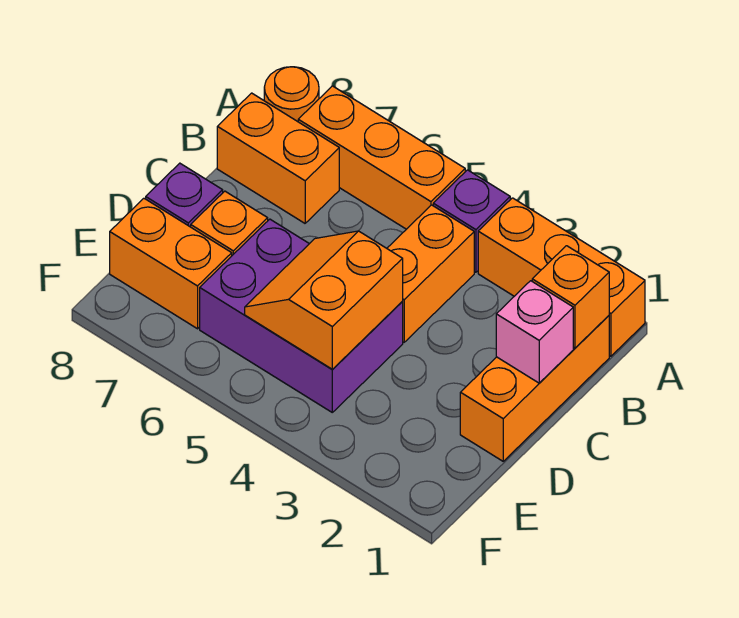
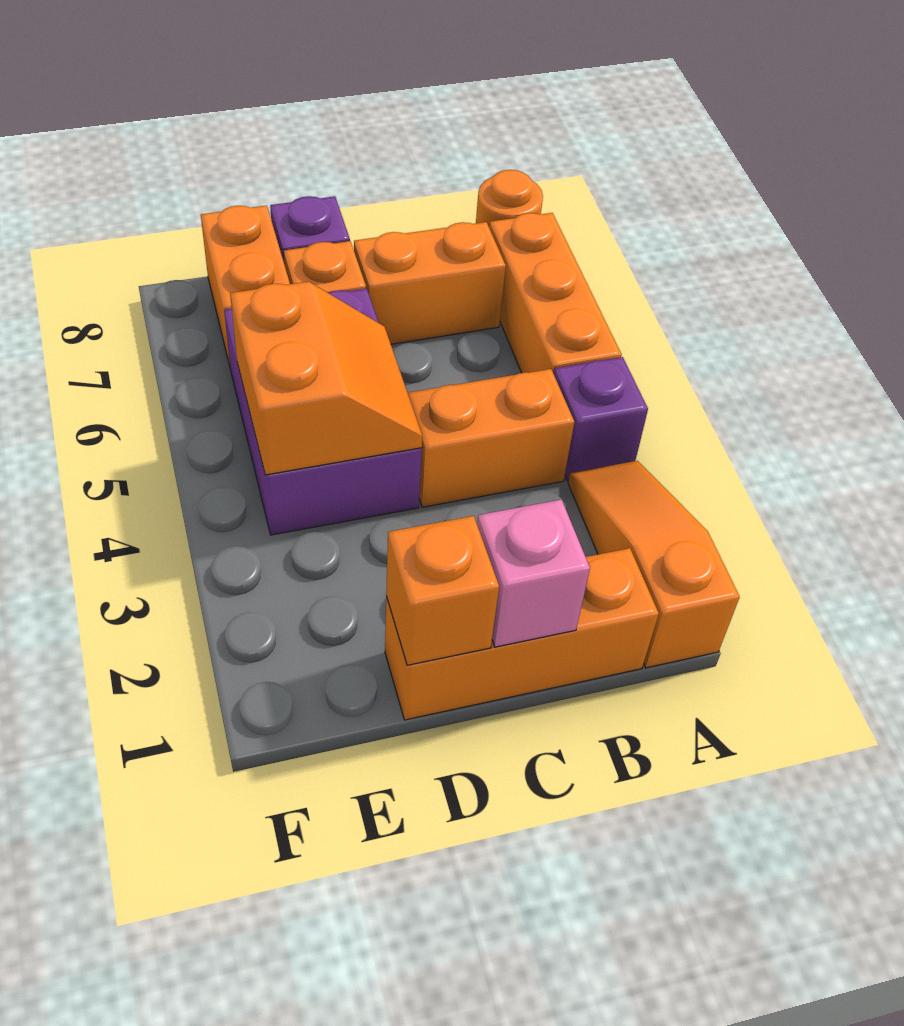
orange brick A1:A3 level 1 -> orange slope A1:A3 level 1 top 1
orange brick B1 level 2 -> orange brick D1 level 2
orange brick B7:B8 level 1 -> orange brick B7:C7 level 1
orange slope D4:E5 level 2 top 4 -> orange slope D4:E5 level 2 top E

